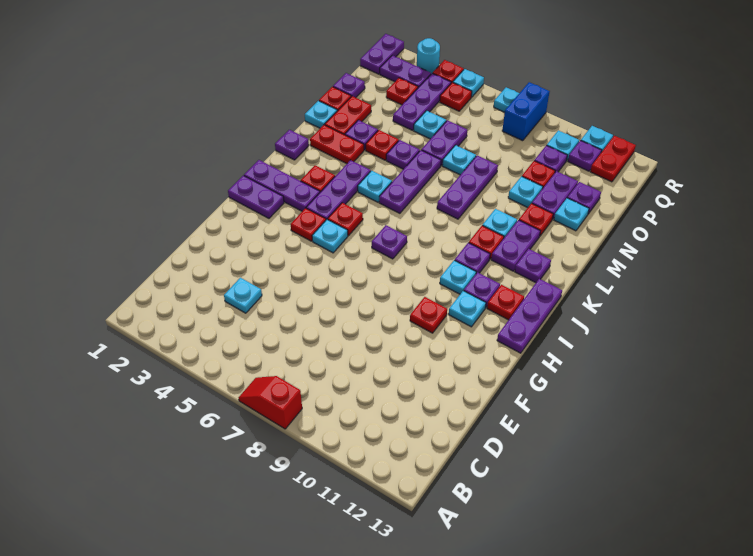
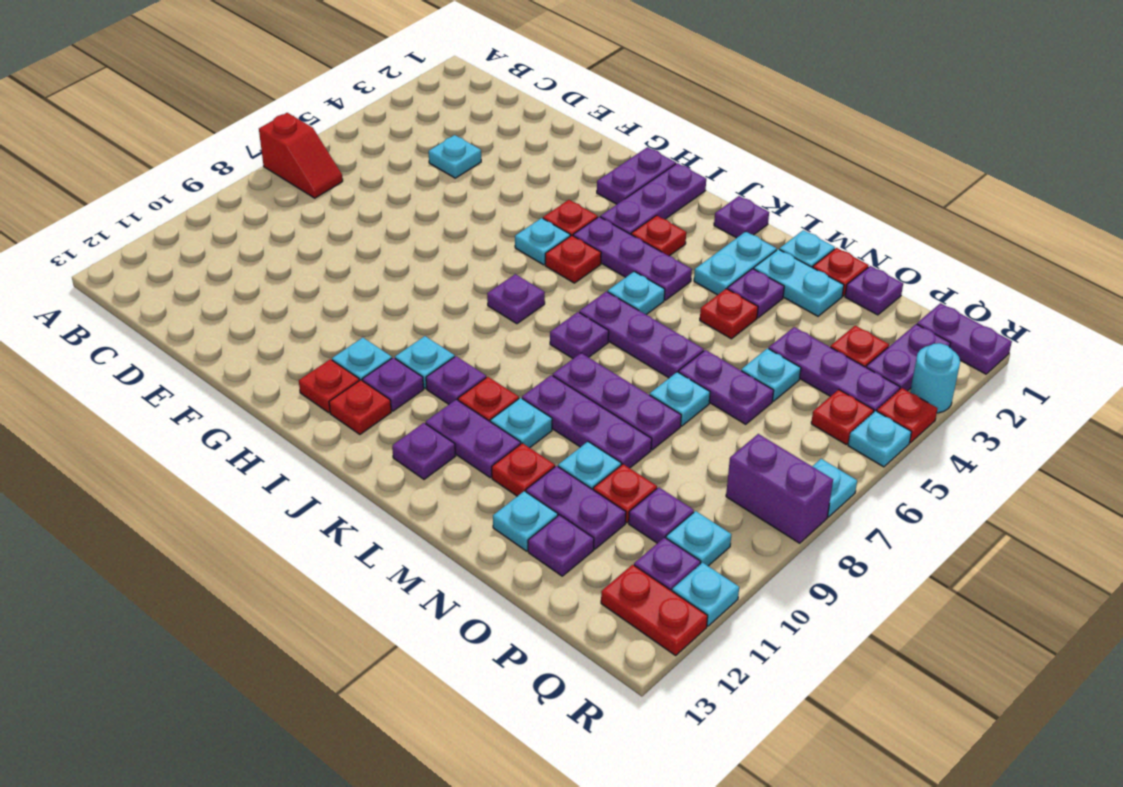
red slope A7:A8 level 1 top 8 -> red slope A7:B7 level 1 top A
red plate G10 level 1 -> red plate H12 level 1
purple plate H13:J13 level 1 -> purple plate L9:N9 level 1
red plate L2:L3 level 1 -> cyan plate L2:L3 level 1
red plate M2:N2 level 1 -> cyan plate M2:N2 level 1
purple plate M5 level 1 -> purple plate K7 level 1
blue brick Q8:R8 level 1 -> purple brick Q8:R8 level 1

